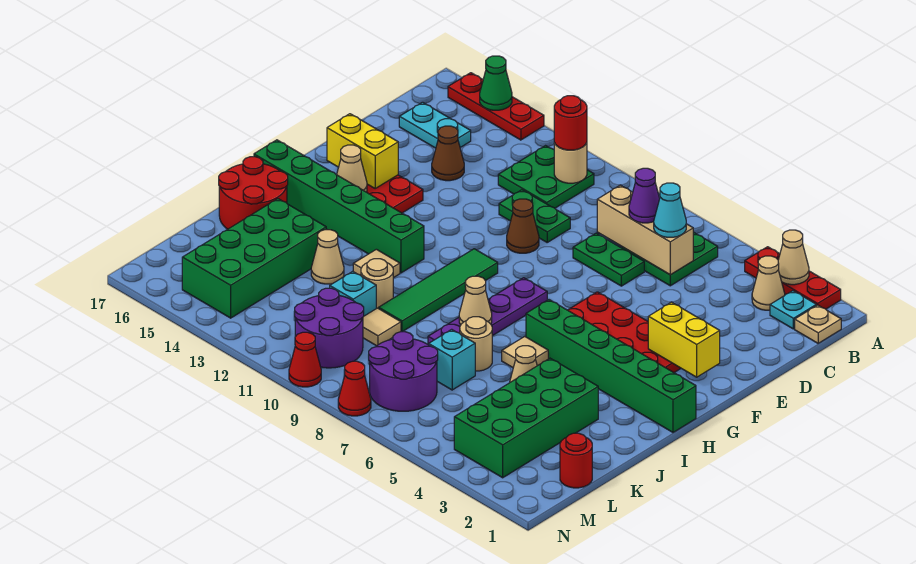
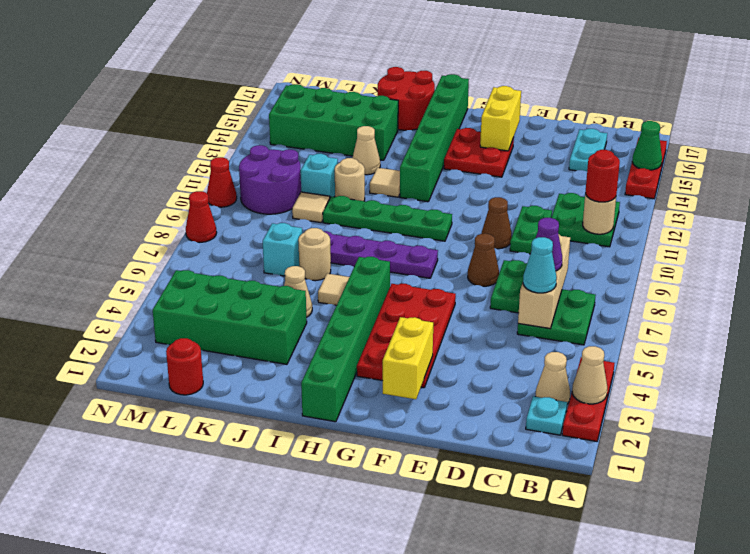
tan plate B1 level 1 -> none
brown cone D14 level 1 -> brown cone E8 level 1
green tile G10:J10 level 1 -> green plate G10:J10 level 1
tan cone G15 level 2 -> none
tan cone I8 level 2 -> none
purple round brick L7:M8 level 1 -> none

